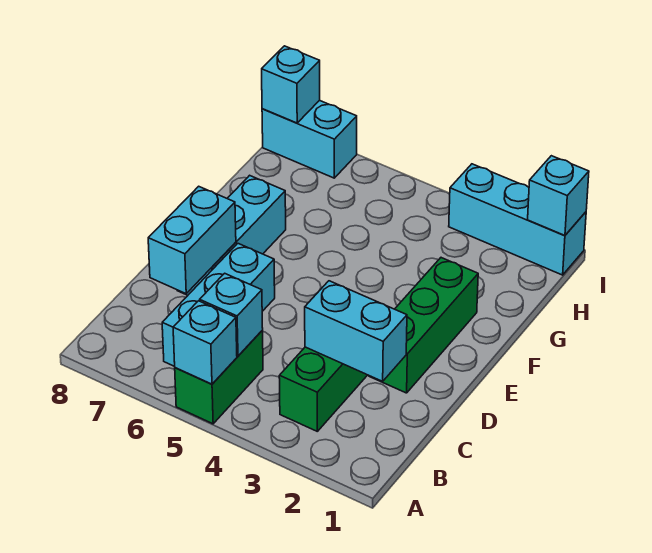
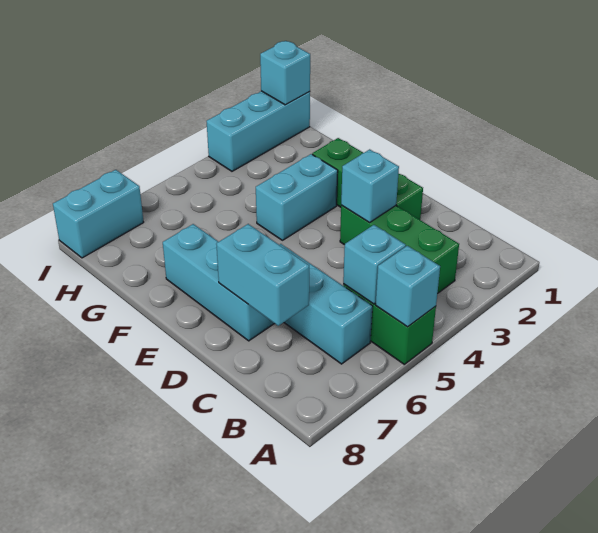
cyan brick C2:C3 level 2 -> cyan brick F3:F4 level 1
cyan brick I8 level 2 -> cyan brick D3 level 2

